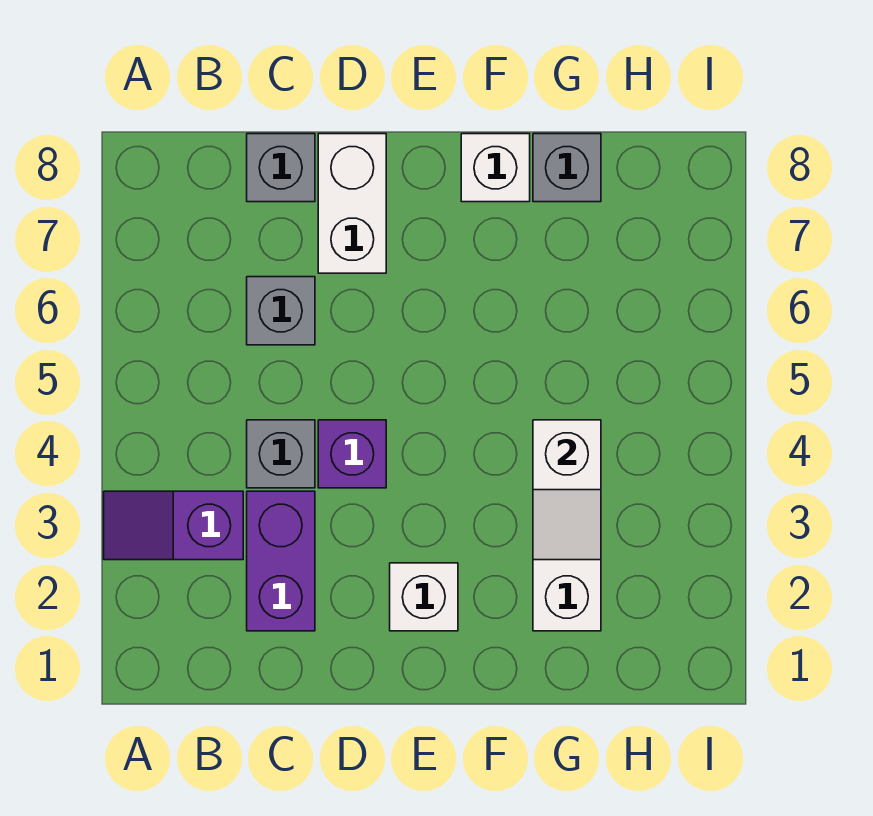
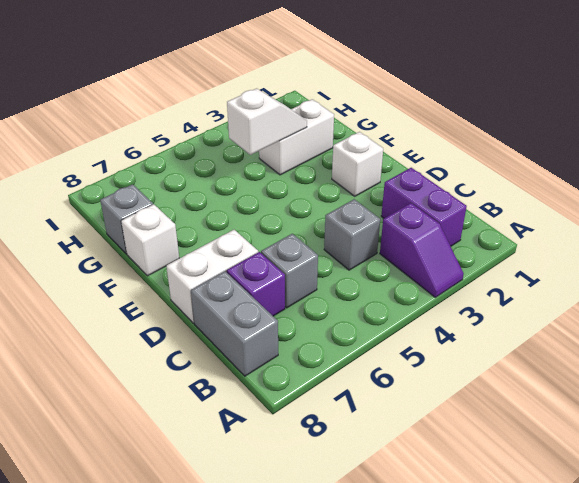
purple brick C2:C3 level 1 -> purple brick B2:C2 level 1
grey brick C8 level 1 -> grey brick B8:C8 level 1
purple brick D4 level 1 -> purple brick C7 level 1

